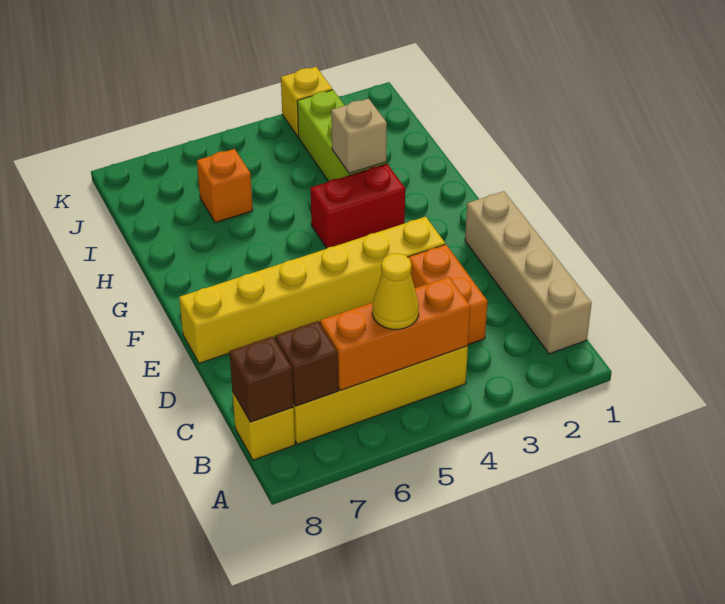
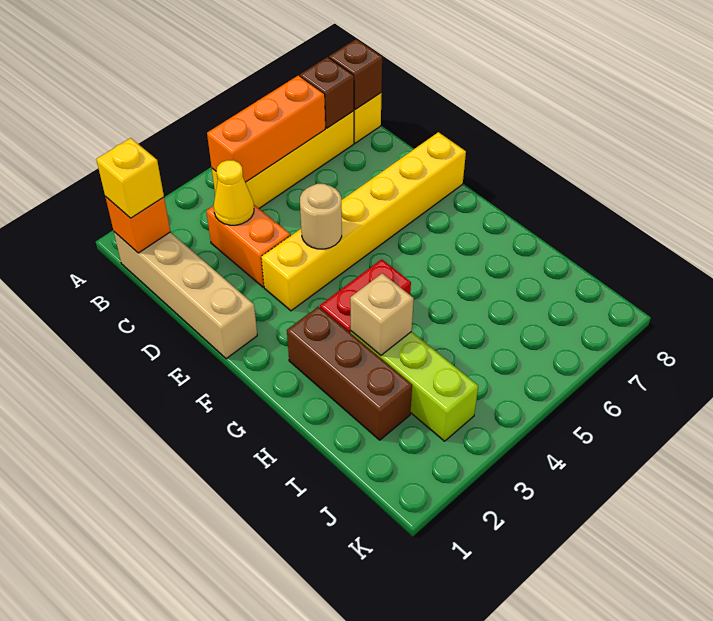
yellow cone B5 level 3 -> yellow cone C3 level 2
none -> tan round brick E4 level 2
none -> brown brick G2:I2 level 1
orange brick I6 level 1 -> orange brick B1 level 2
yellow brick K3 level 1 -> yellow brick B1 level 3

